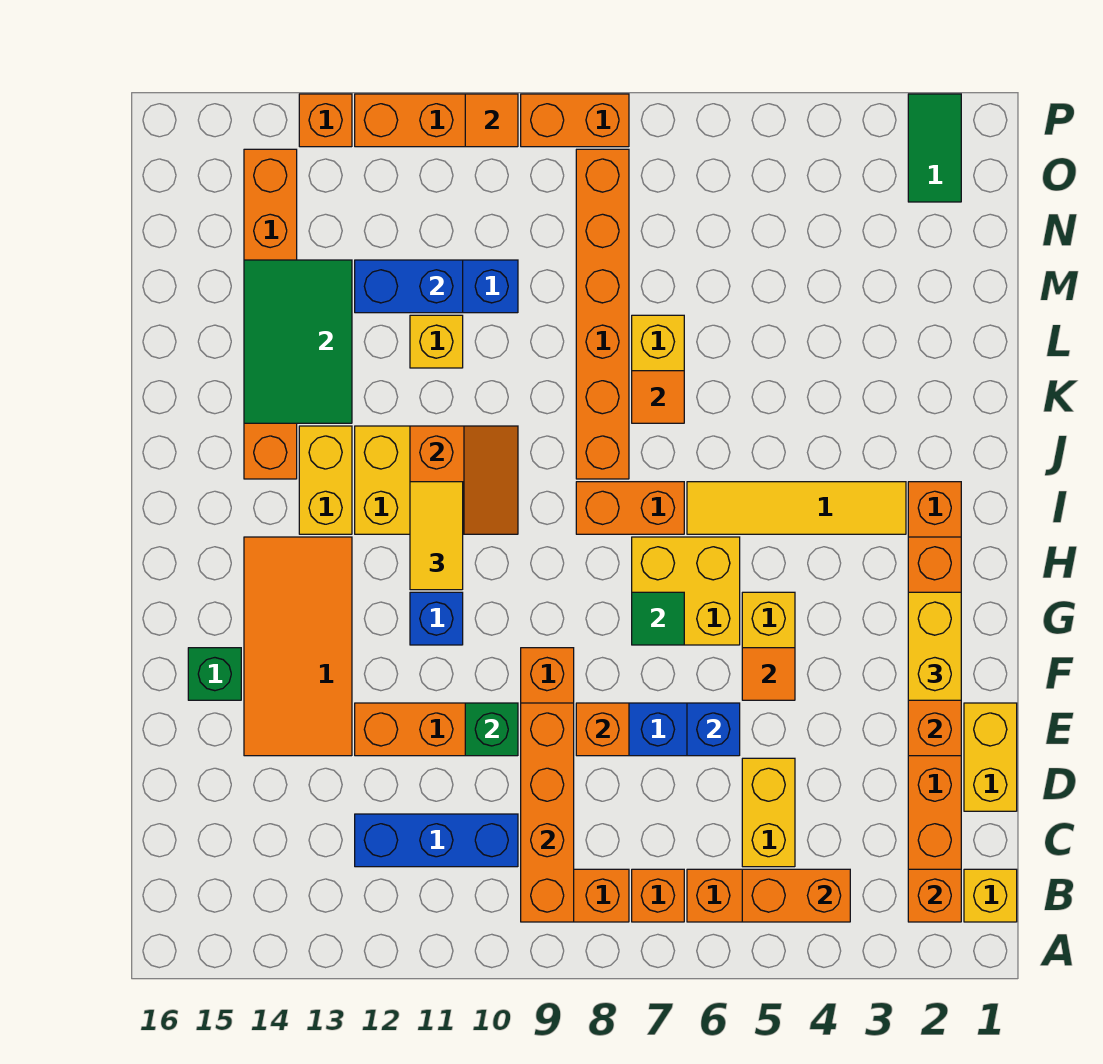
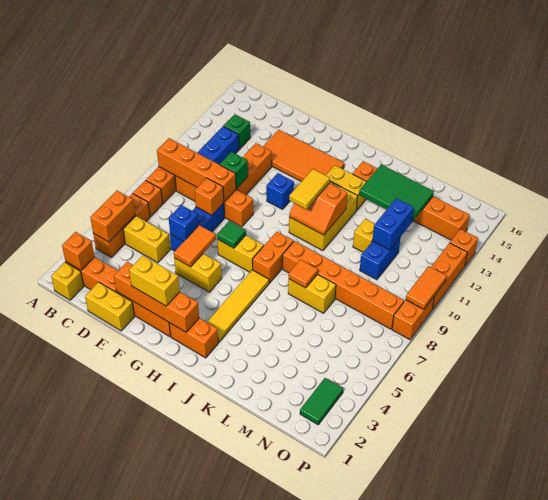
orange tile F5 level 2 -> orange tile F5:F6 level 2
green brick F15 level 1 -> green brick C13 level 1
yellow brick G6:H7 level 1 -> yellow brick G7:H7 level 1
yellow tile H11:I11 level 3 -> yellow tile I10:I11 level 3
green tile O2:P2 level 1 -> green tile O2:O3 level 1
orange tile P10 level 2 -> orange tile P9:P10 level 2

